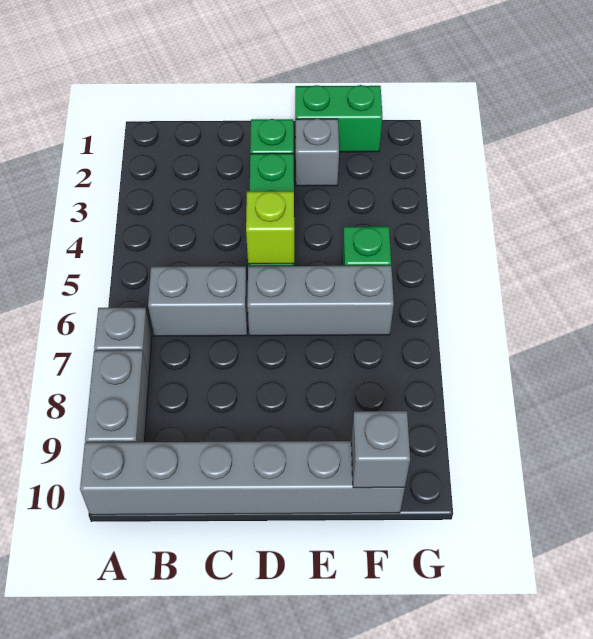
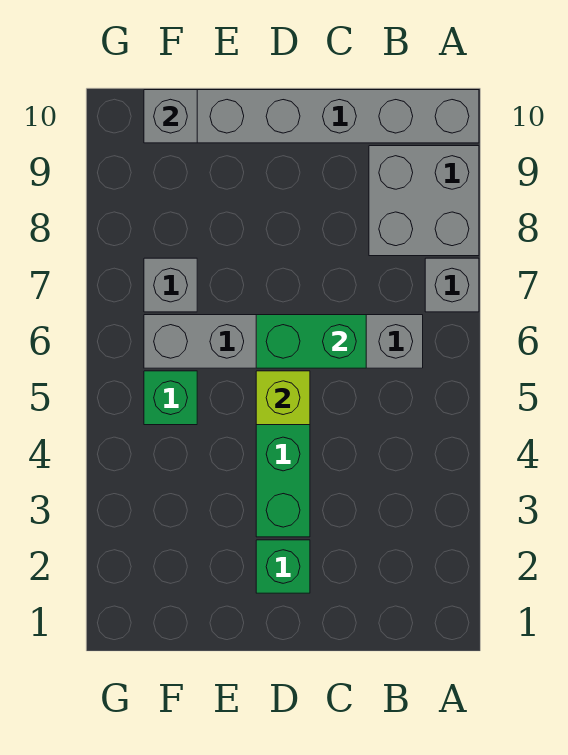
grey brick A8:A9 level 1 -> grey brick A8:B9 level 1
green brick E1:F1 level 1 -> green brick C6:D6 level 2
grey brick E2 level 1 -> grey brick F7 level 1

